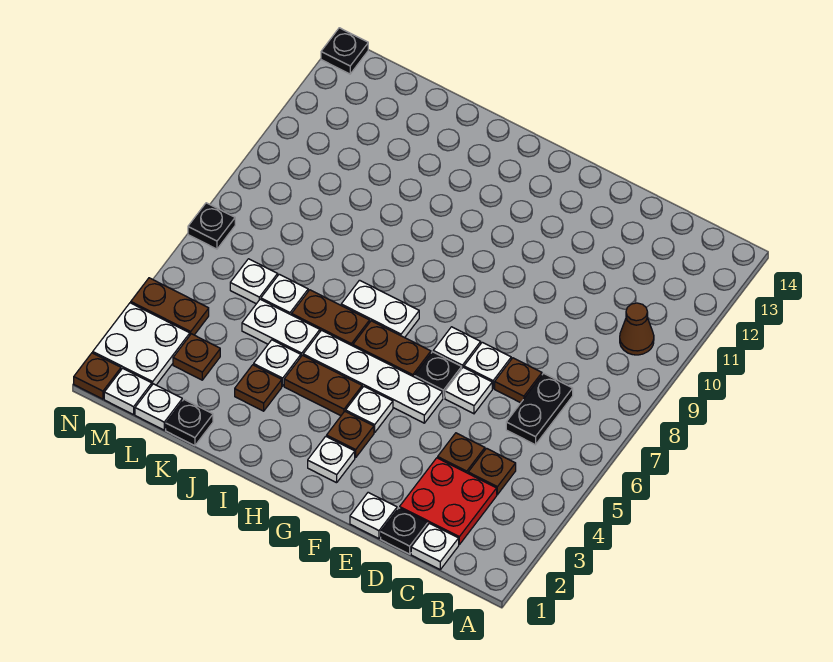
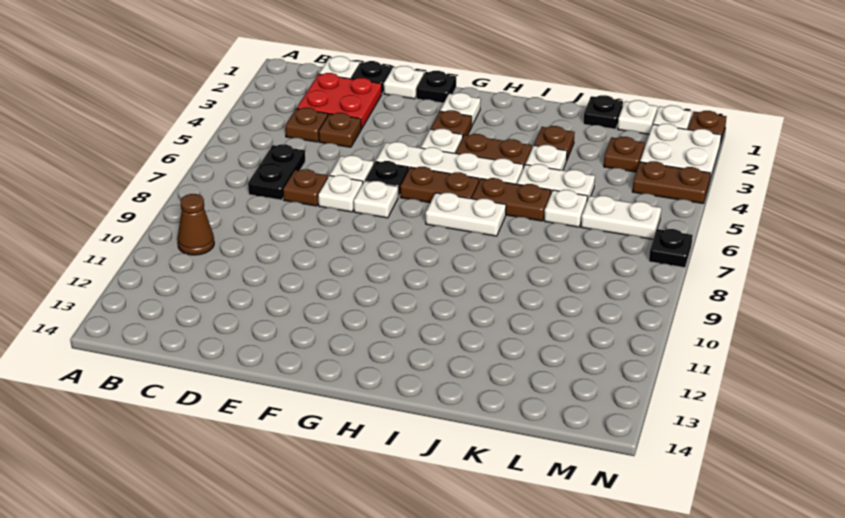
white plate L6 level 1 -> white plate L6:M6 level 1
black plate N14 level 1 -> black plate F1 level 1

